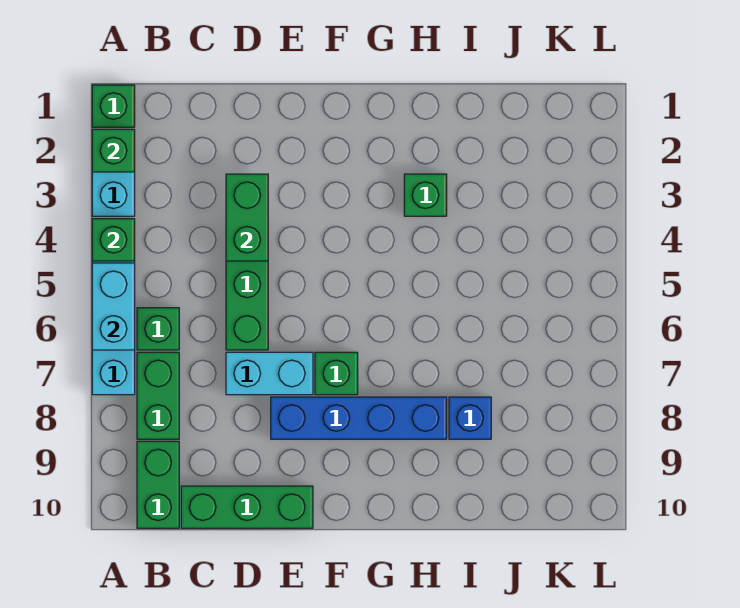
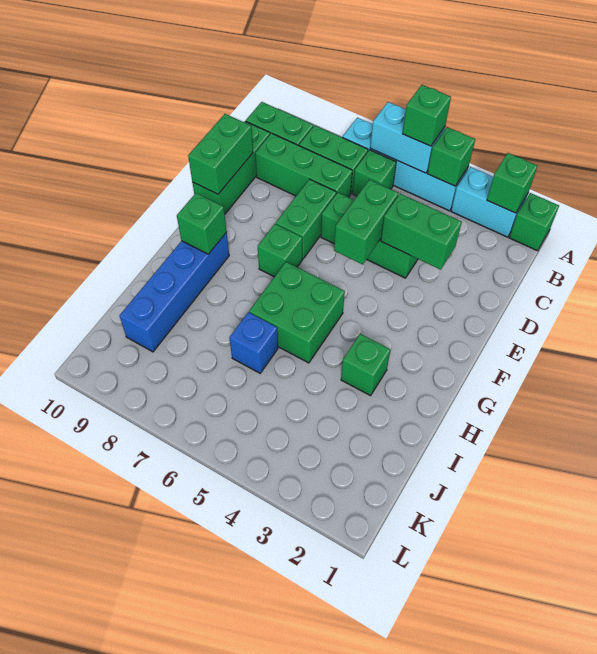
none -> green brick A5 level 3
none -> green brick C7:C9 level 1
none -> green brick D5:E5 level 2
cyan brick D7:E7 level 1 -> green brick D7:E7 level 1
none -> green brick D10:E10 level 2
blue brick E8:H8 level 1 -> blue brick G9:J9 level 1
none -> green brick G5:H6 level 1
none -> green brick G9 level 2
blue brick I8 level 1 -> blue brick I6 level 1

